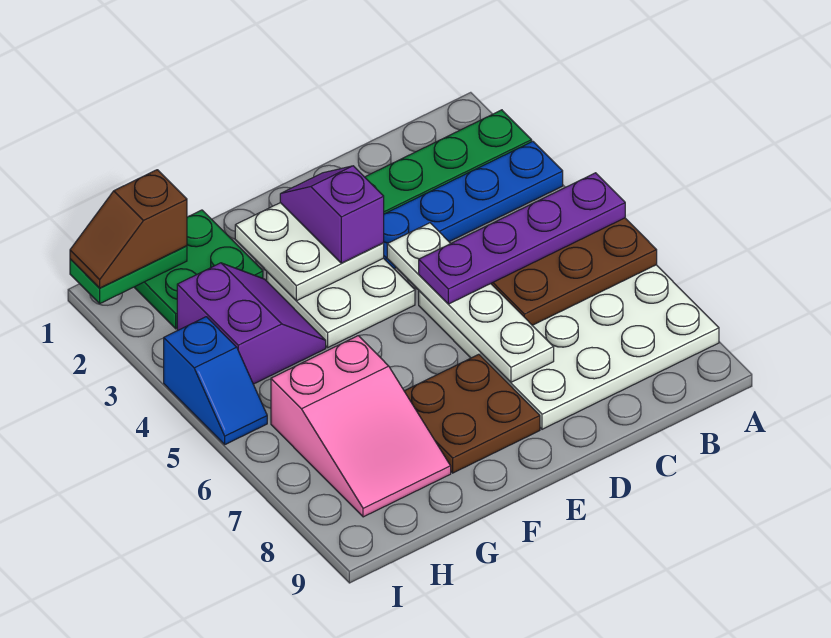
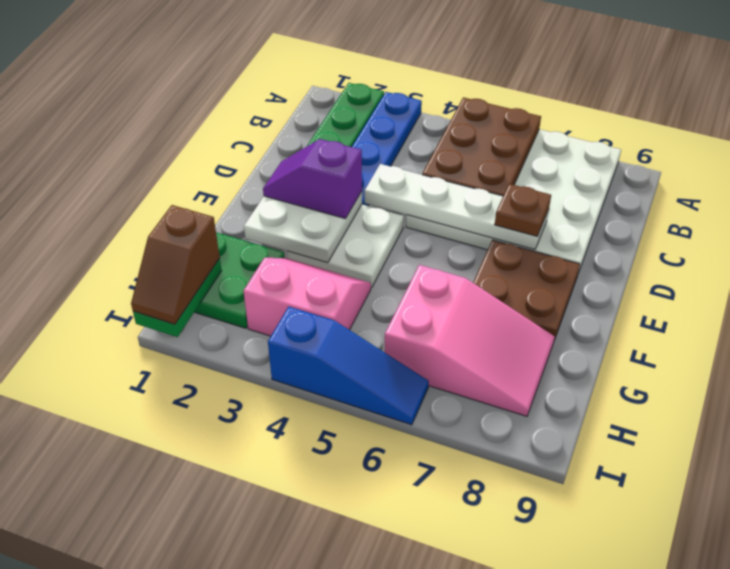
purple plate A5:D5 level 3 -> none
none -> brown plate D7 level 3
purple slope G3:H4 level 1 top H -> pink slope G3:H4 level 1 top H
blue slope I4:I5 level 1 top 4 -> blue slope I4:I6 level 1 top 4

